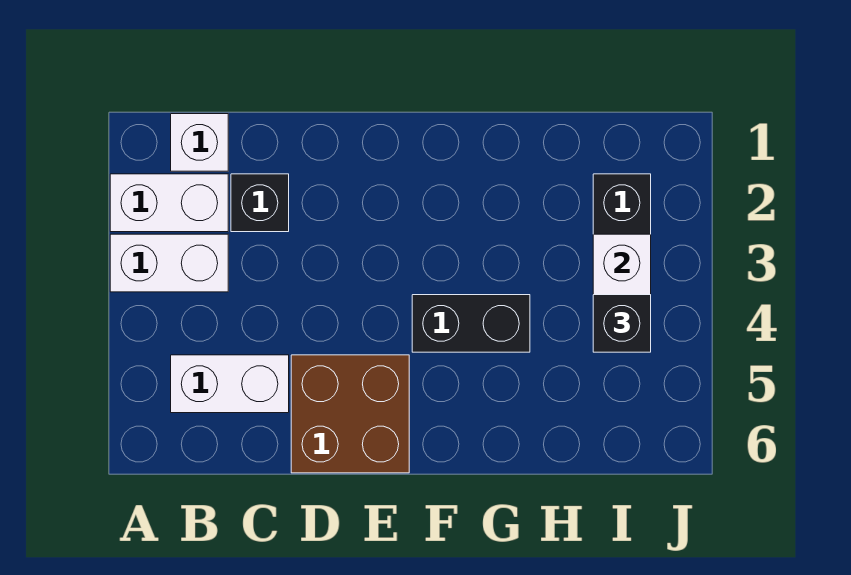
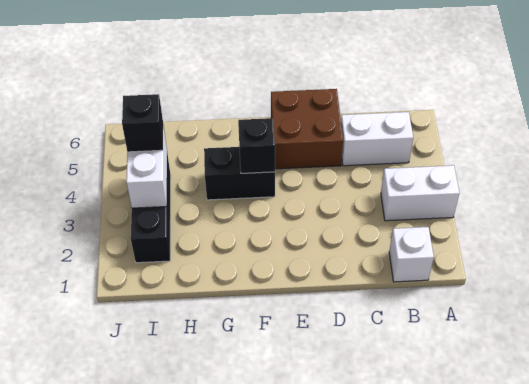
white brick A2:B2 level 1 -> none
black brick C2 level 1 -> black brick F4 level 2

